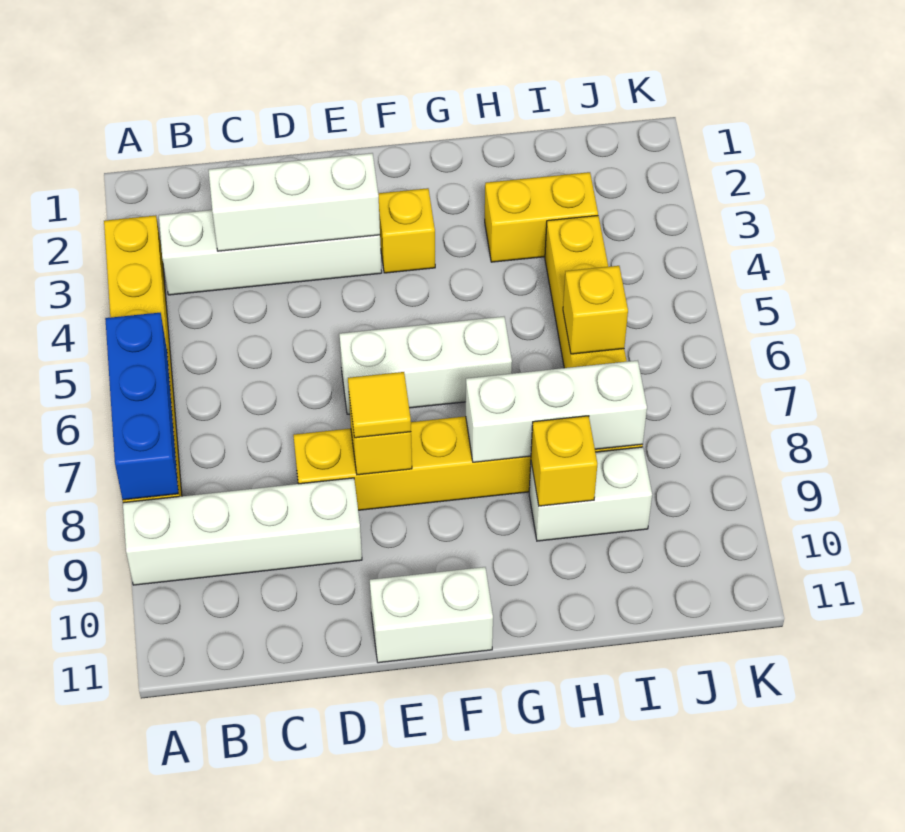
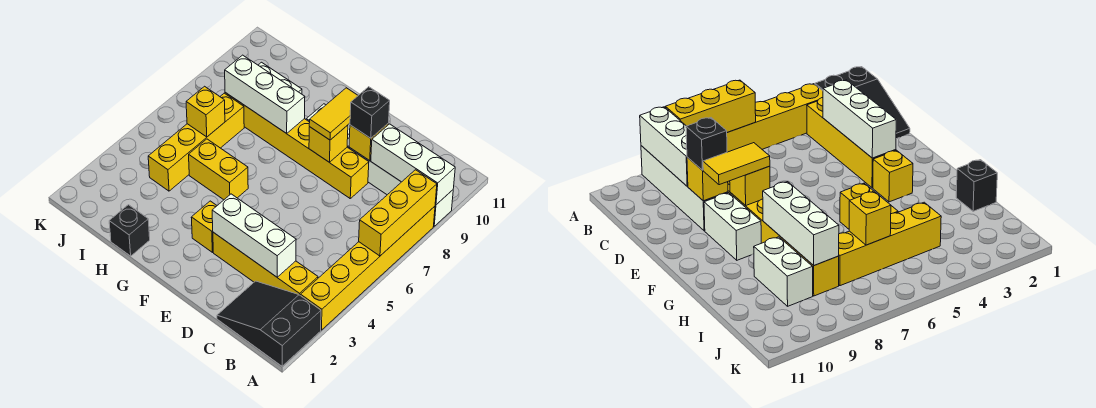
none -> black slope A1:C2 level 1 top A
blue brick A6:A8 level 2 -> yellow brick A6:A8 level 2
white brick B3:E3 level 1 -> yellow brick B3:E3 level 1
none -> black brick D9 level 3
white brick E6:G6 level 1 -> white brick A9:C9 level 2
yellow tile E8 level 3 -> yellow tile E8:E9 level 3
white brick E11:F11 level 1 -> white brick E9:F9 level 1
none -> black brick H1 level 1
yellow brick H3:I3 level 1 -> yellow brick G5:H5 level 1
yellow brick H9 level 2 -> yellow brick D9 level 2

